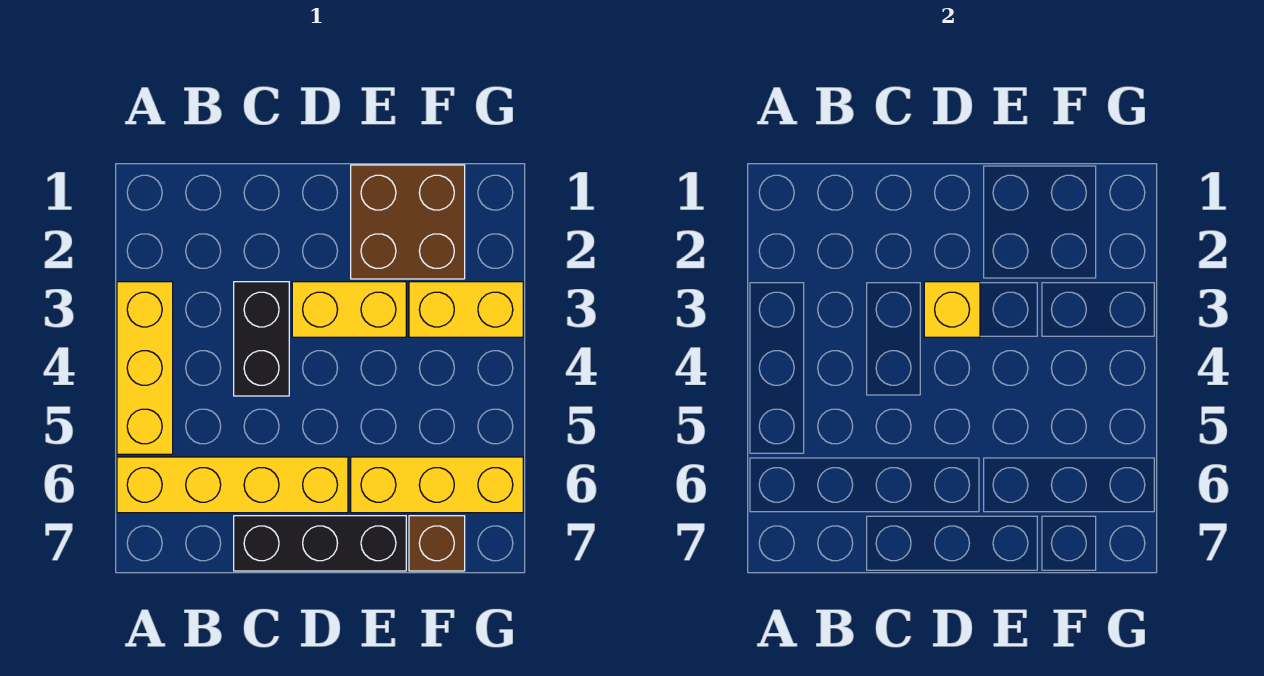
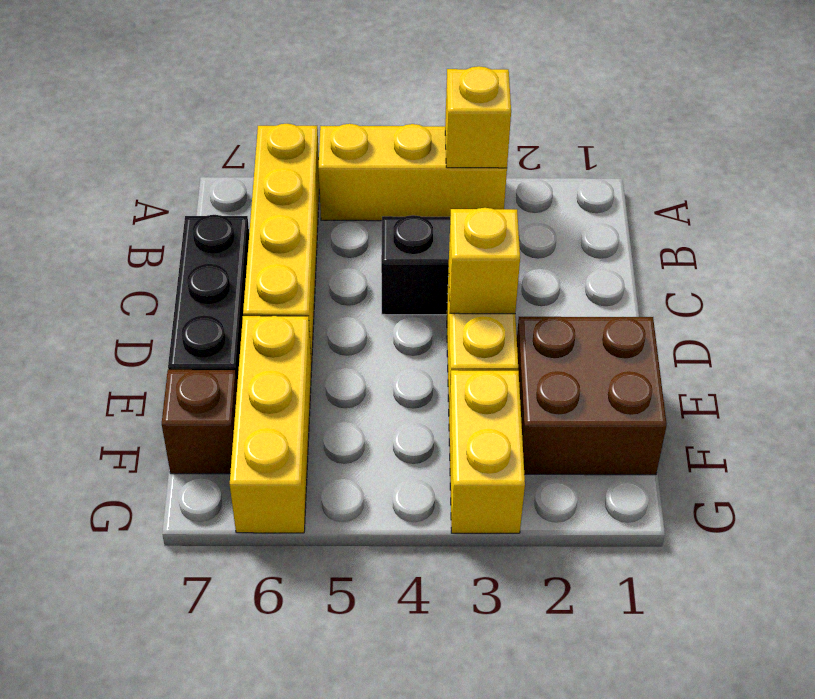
none -> yellow brick A3 level 2

